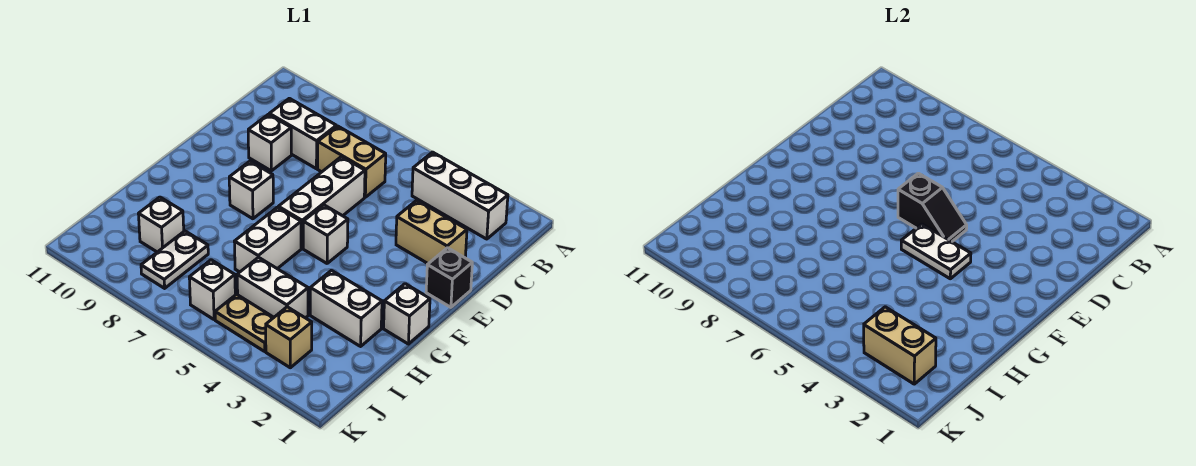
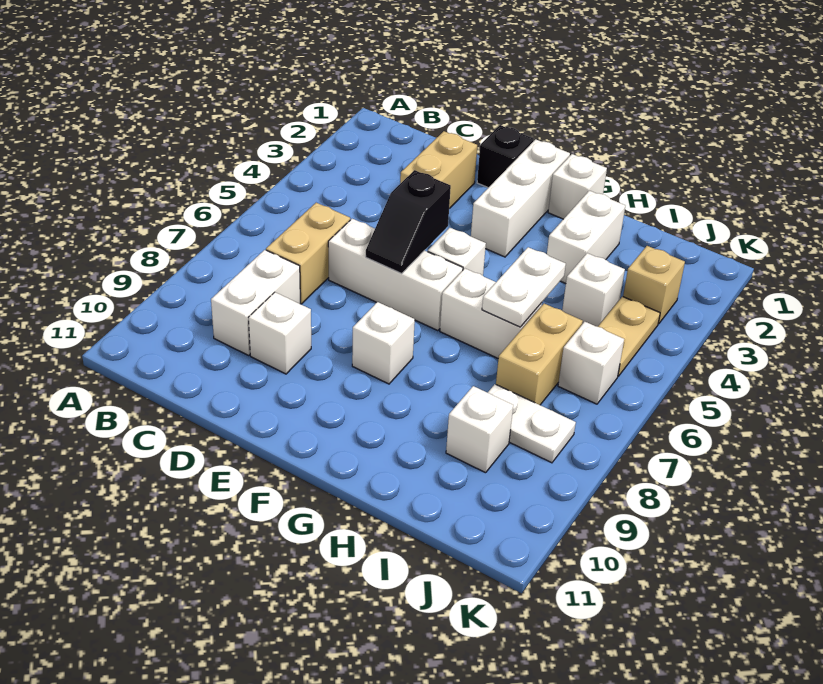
white brick B2:B4 level 1 -> white brick F1:F3 level 1
black slope E5:E6 level 2 top 6 -> black slope E5:E6 level 2 top 5
white plate F4:F5 level 2 -> white plate H5:H6 level 2
white brick I4:I5 level 1 -> white brick I4 level 1
tan brick J2:J3 level 2 -> tan brick I6:I7 level 1

